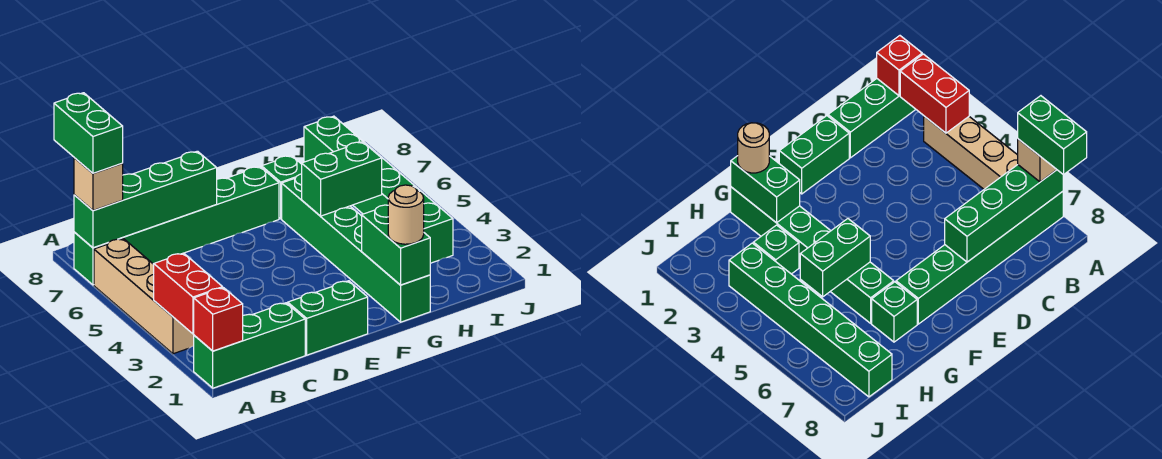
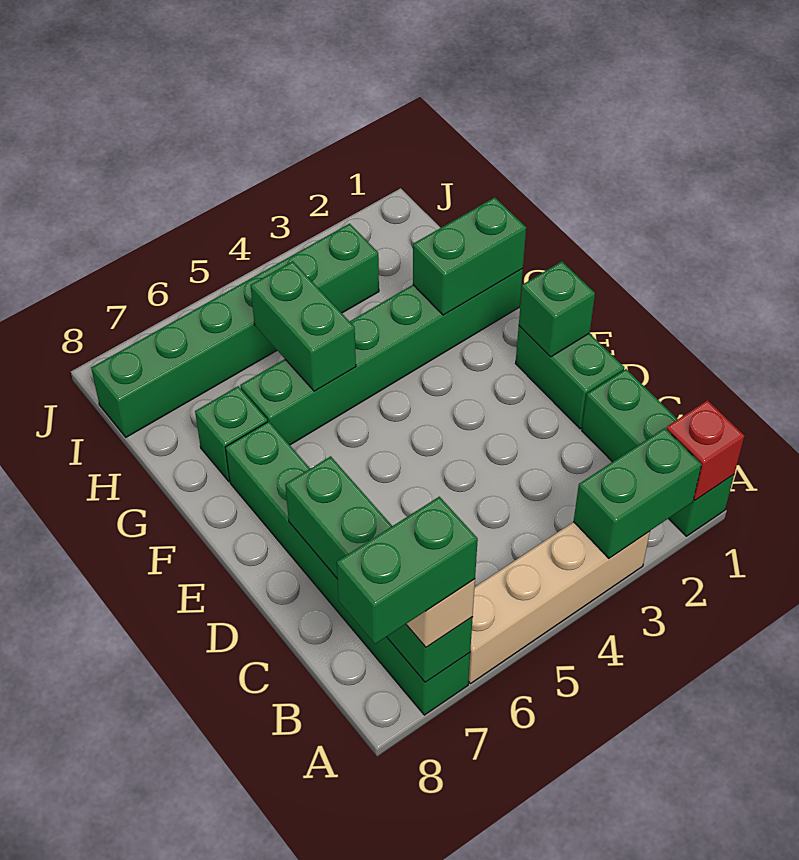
red brick A2:A3 level 2 -> green brick A2:A3 level 2
tan round brick G1 level 3 -> none
green brick H3 level 1 -> green brick E1 level 2

